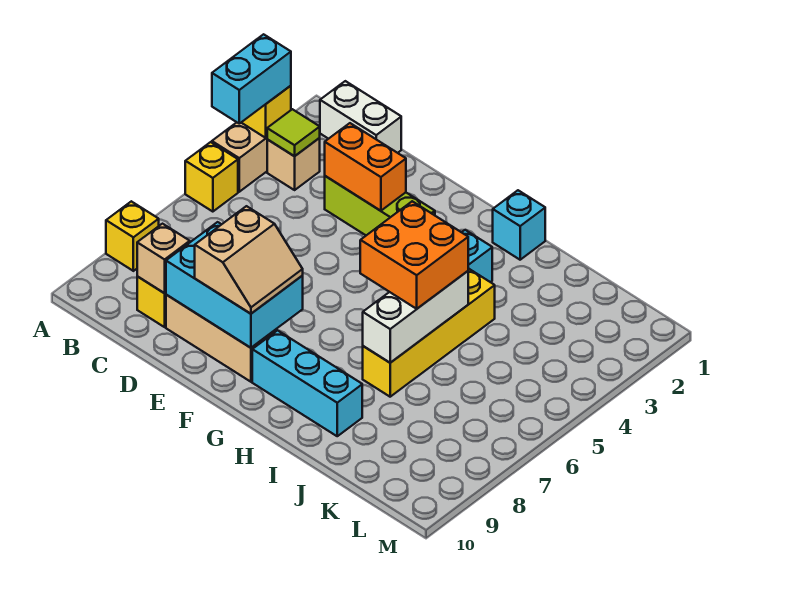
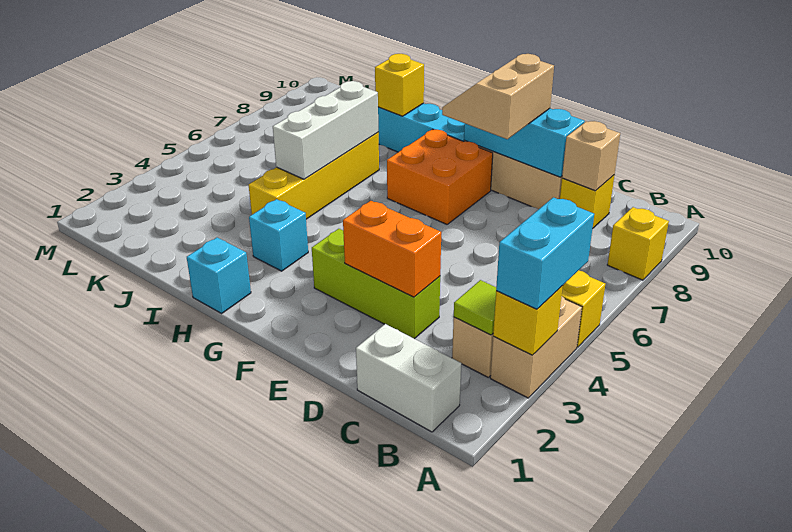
cyan brick D8:F9 level 2 -> cyan brick D9:F9 level 2
orange brick H5:I6 level 3 -> orange brick F7:G8 level 1
none -> yellow brick I9 level 2

